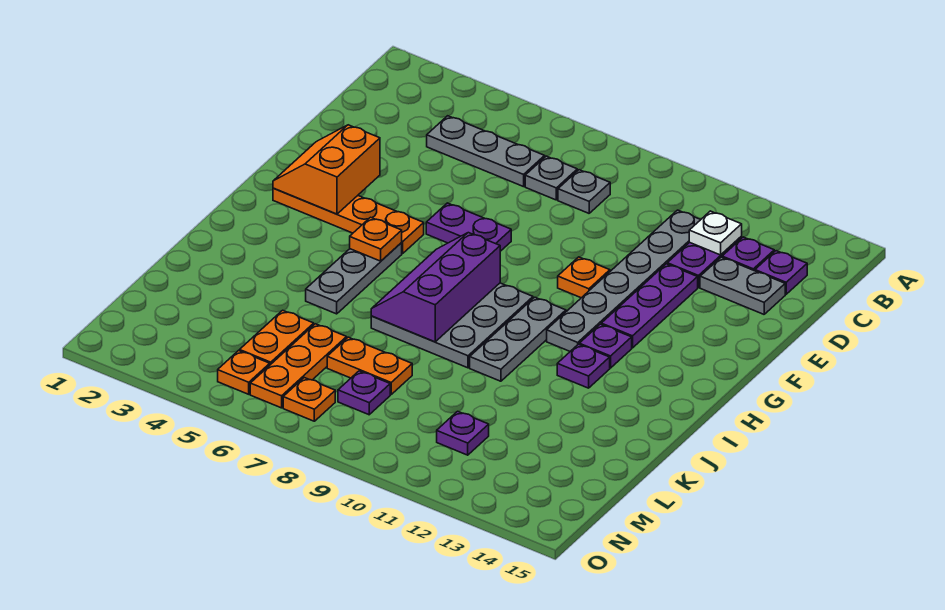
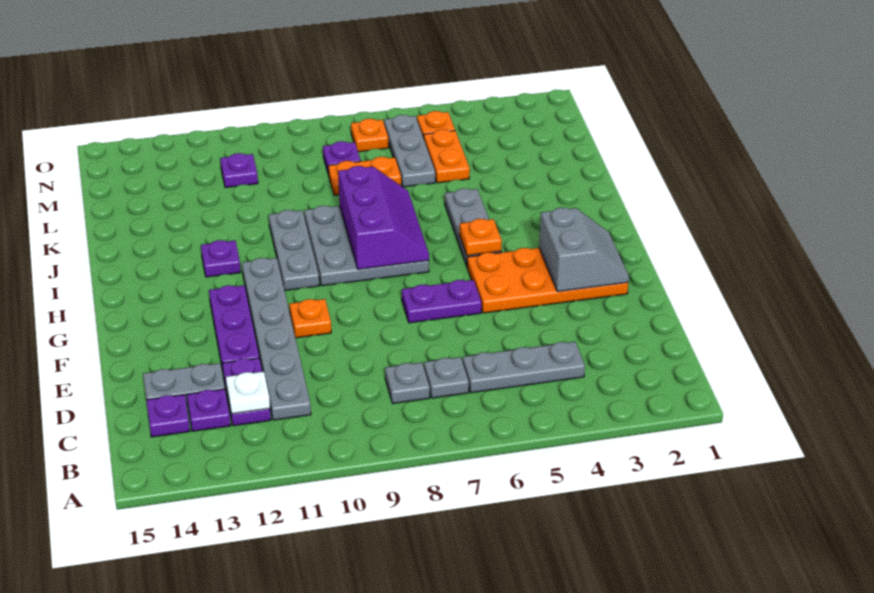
orange slope F2:G3 level 2 top 3 -> grey slope F2:G3 level 2 top 3
orange plate G2:G5 level 1 -> orange plate F2:G5 level 1
purple plate H12 level 1 -> none
orange plate L6:N6 level 1 -> grey plate L6:N6 level 1

